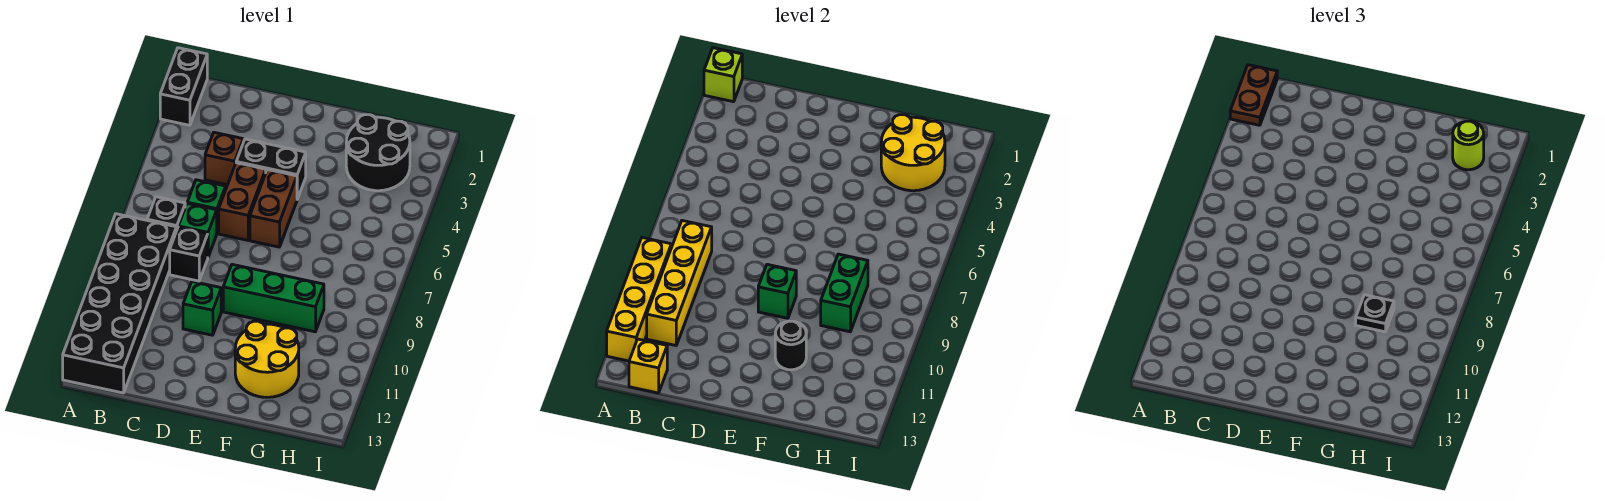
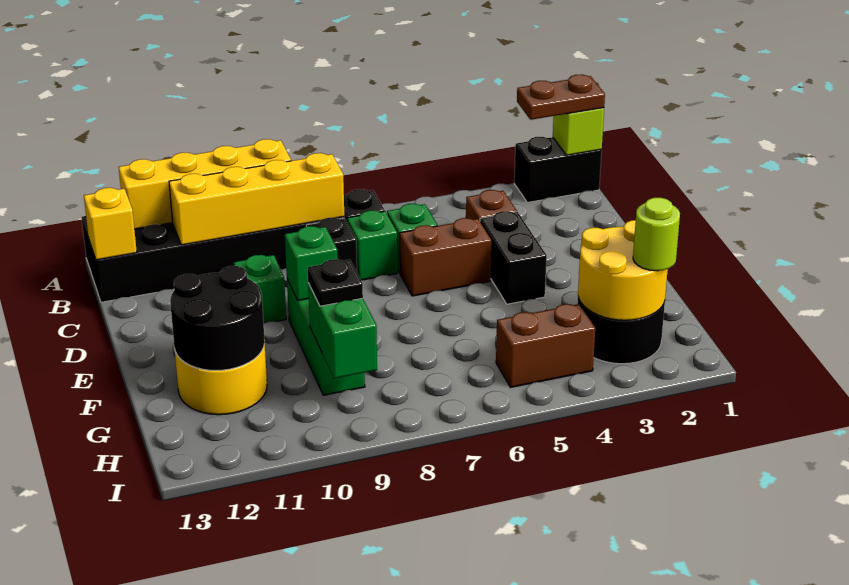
brown brick E5:E6 level 1 -> brown brick H4:H5 level 1
black round brick F11 level 2 -> black round brick F11:G12 level 2
green brick G8:G9 level 2 -> green brick G9:H9 level 2

